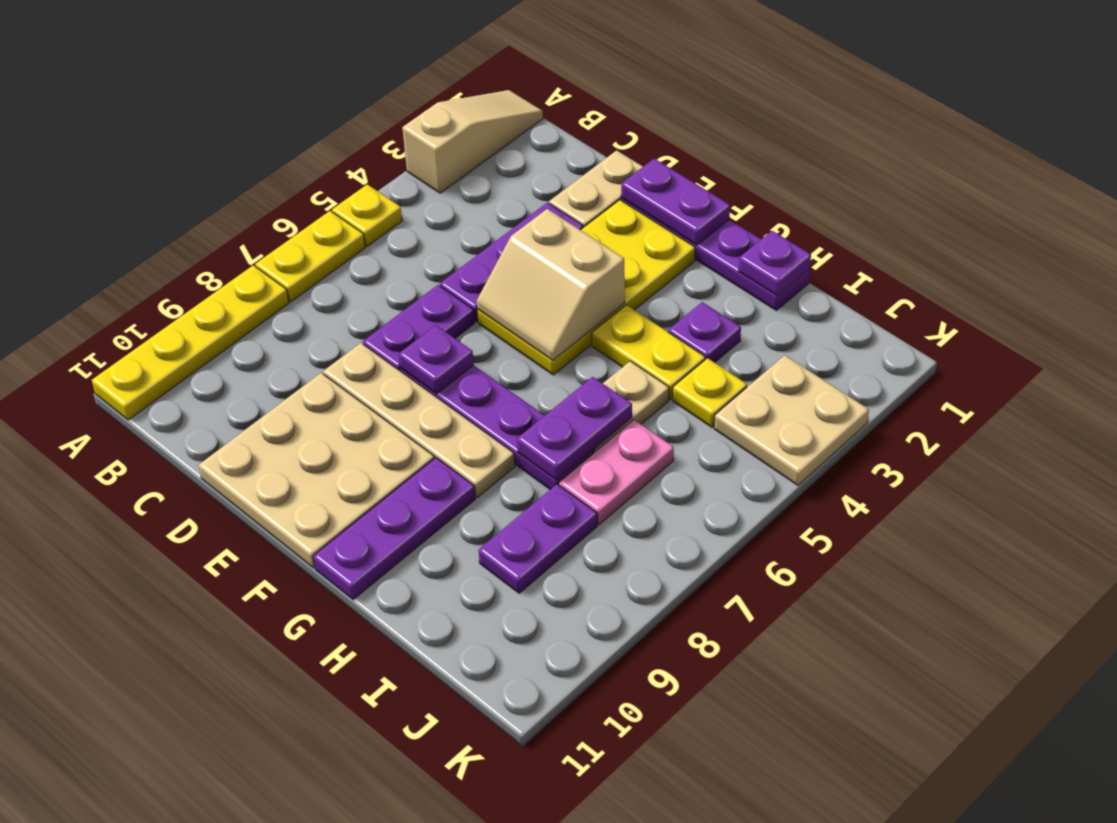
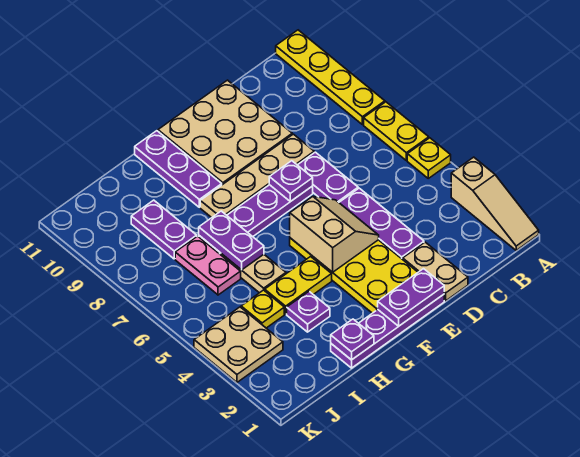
tan slope E4:F5 level 2 top 4 -> tan slope E4:F5 level 2 top F

